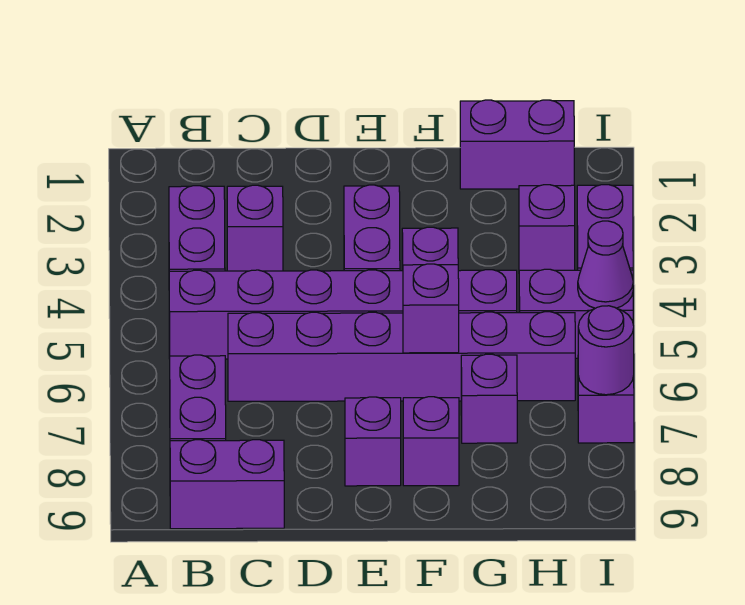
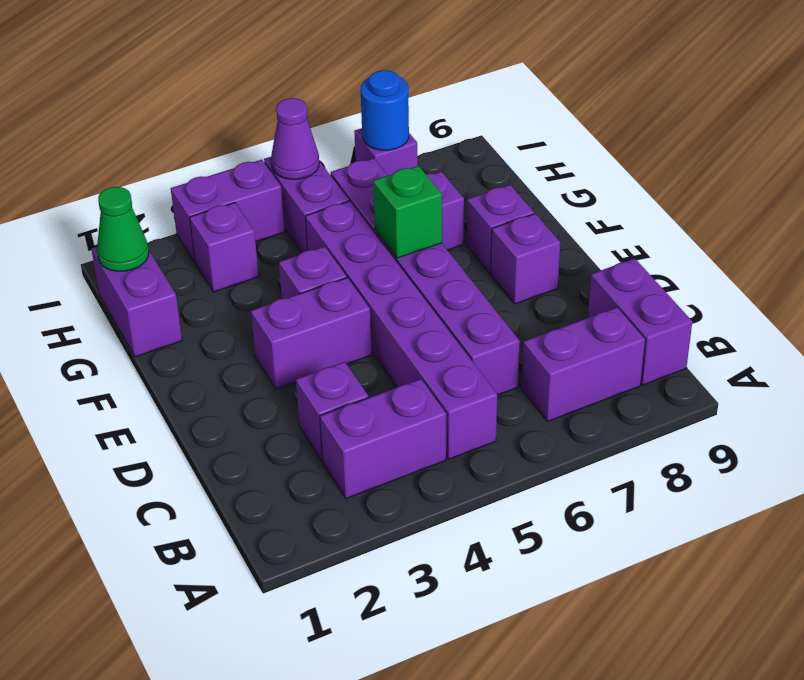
purple brick F6 level 2 -> green brick F6 level 2
none -> green cone H1 level 2
purple round brick I7 level 2 -> blue round brick I7 level 2

